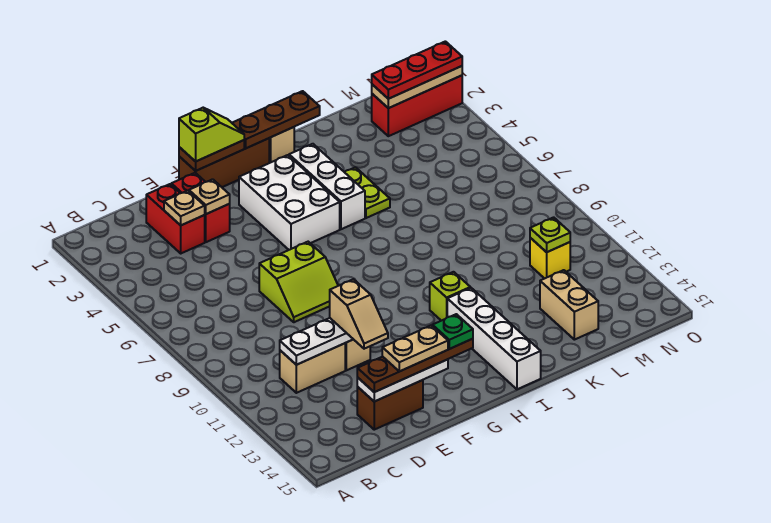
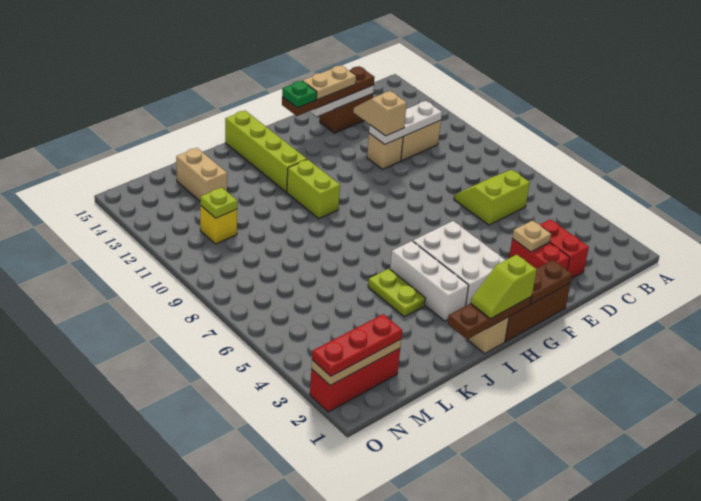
tan plate D3 level 2 -> none
lime slope E7:F8 level 1 top 7 -> lime slope C6:D7 level 1 top 6
lime slope F1:G1 level 3 top F -> lime slope H1:I1 level 3 top H
lime brick I11 level 1 -> lime brick I10:I11 level 1
white brick I12:I15 level 1 -> lime brick I12:I15 level 1

